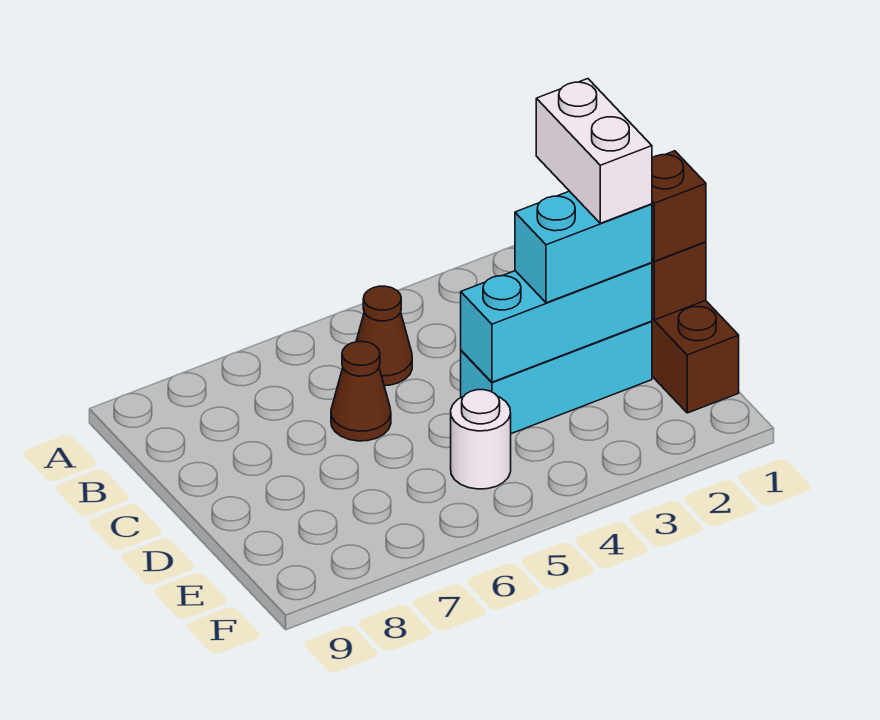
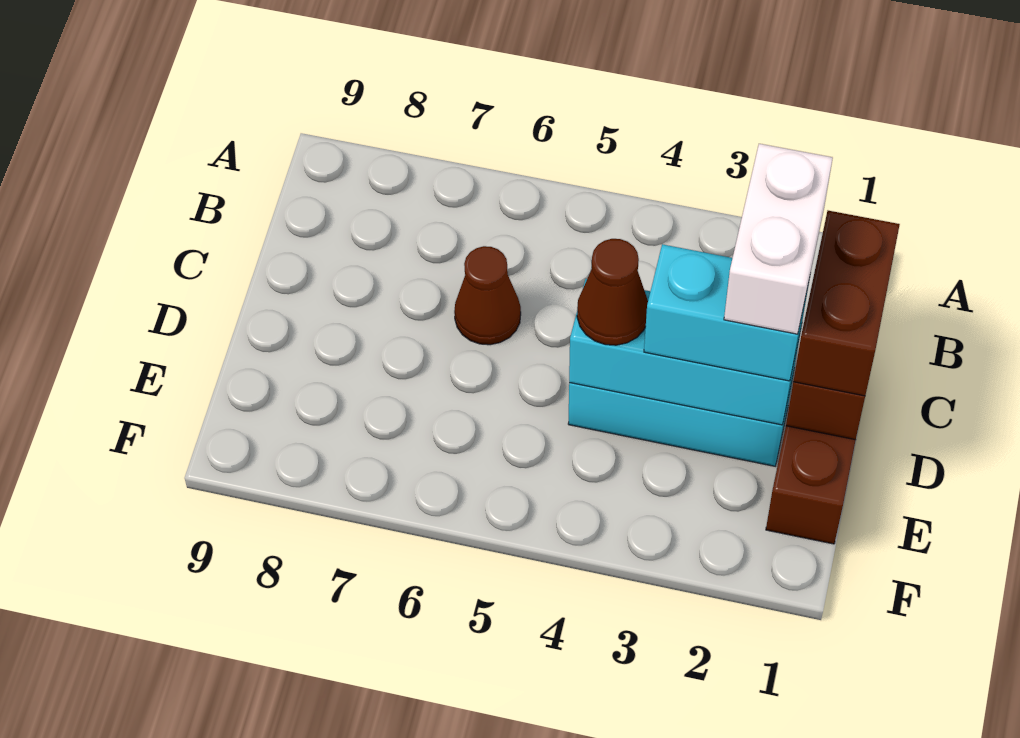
brown cone B5 level 1 -> brown cone D4 level 3
brown brick D1 level 3 -> brown brick C1:D1 level 3
white round brick E5 level 1 -> none

